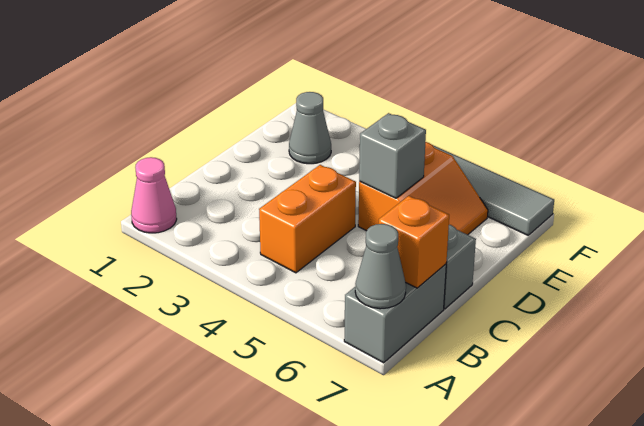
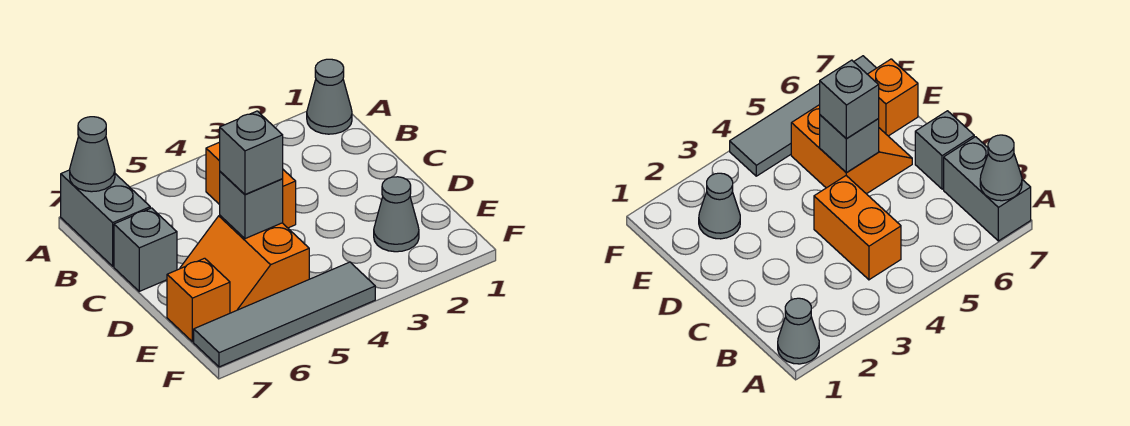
pink cone A1 level 1 -> grey cone A1 level 1
orange brick B7 level 2 -> orange brick E7 level 1
none -> grey brick D5 level 3

